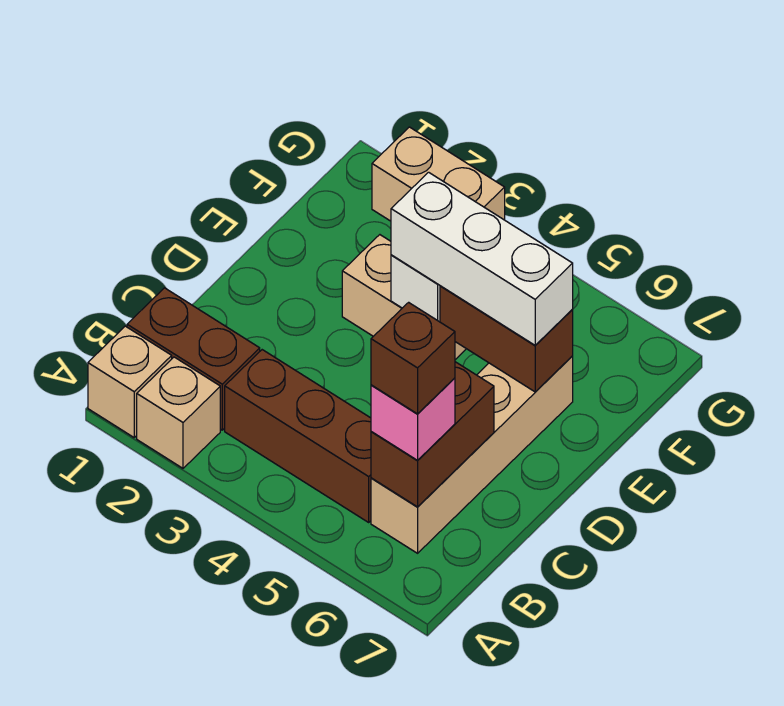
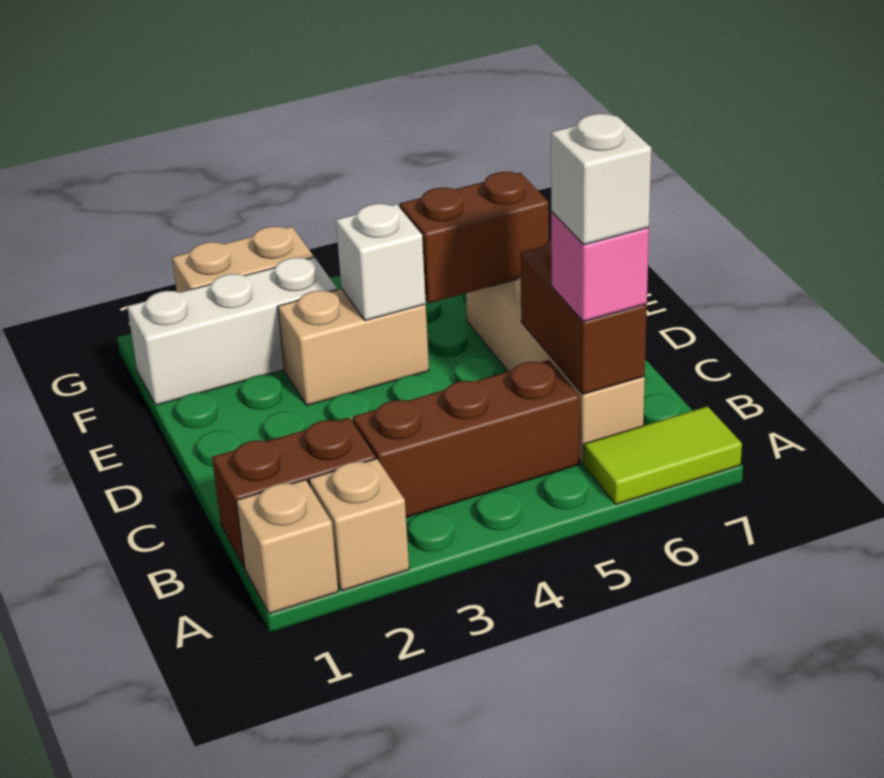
none -> lime tile A6:A7 level 1
brown brick B6 level 4 -> white brick B6 level 4
white brick E4:E6 level 3 -> white brick F1:F3 level 1

